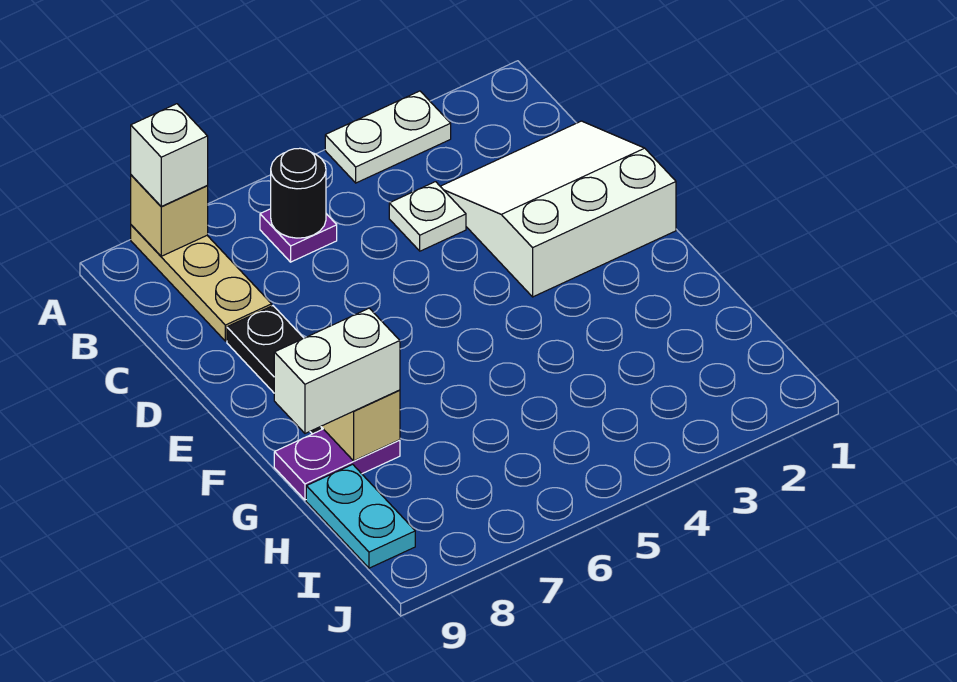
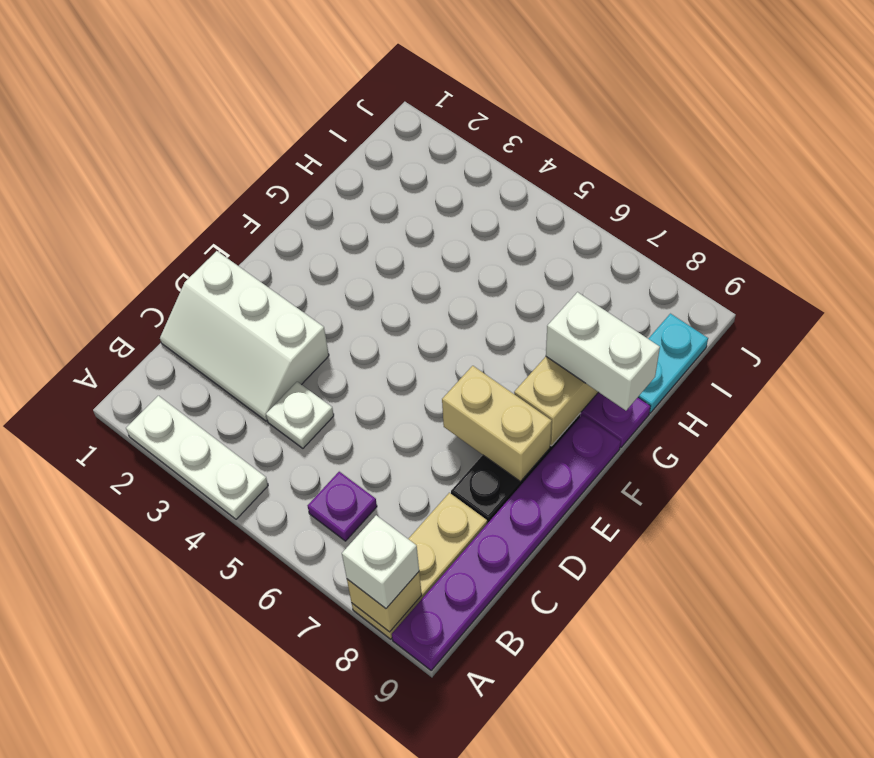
white plate A3:A4 level 1 -> white plate A2:A4 level 1
none -> purple plate A9:F9 level 1
black round brick B6 level 2 -> none
white slope C1:E3 level 1 top E -> white slope C1:D3 level 1 top D
none -> tan brick E7:E8 level 2

